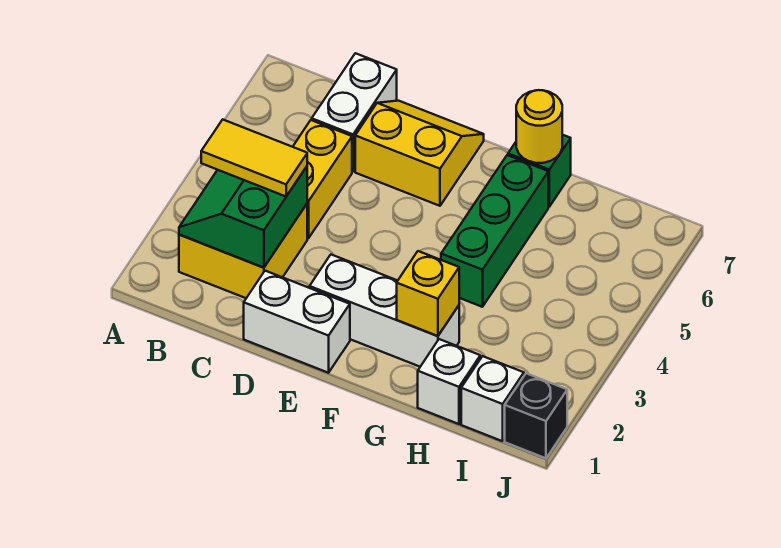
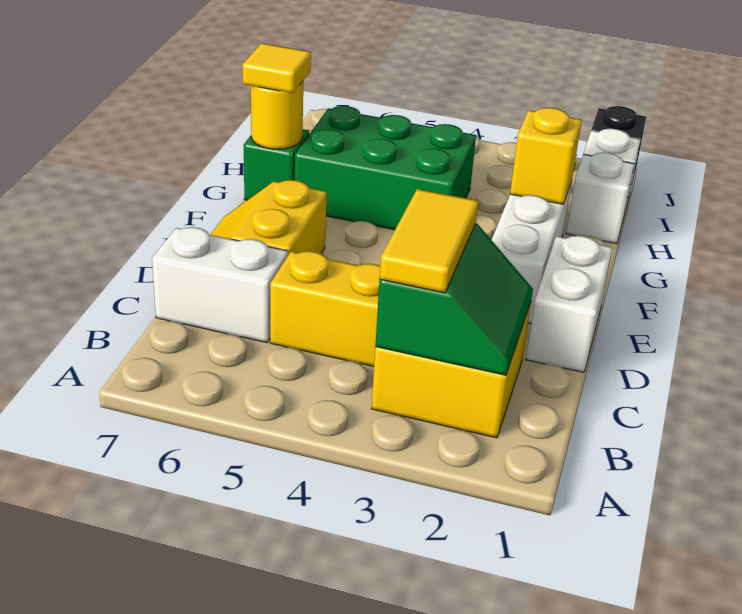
green slope B2:C3 level 2 top C -> green slope B2:C3 level 2 top 3
green brick G4:G6 level 1 -> green brick G4:H6 level 1
none -> yellow tile G7 level 3

